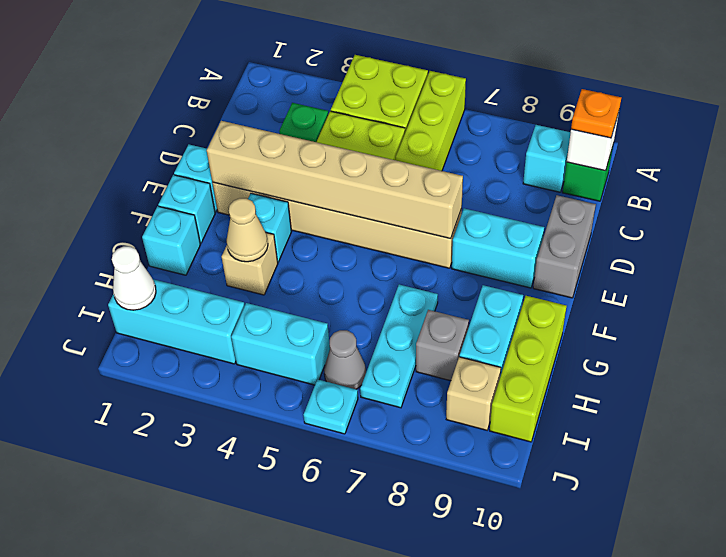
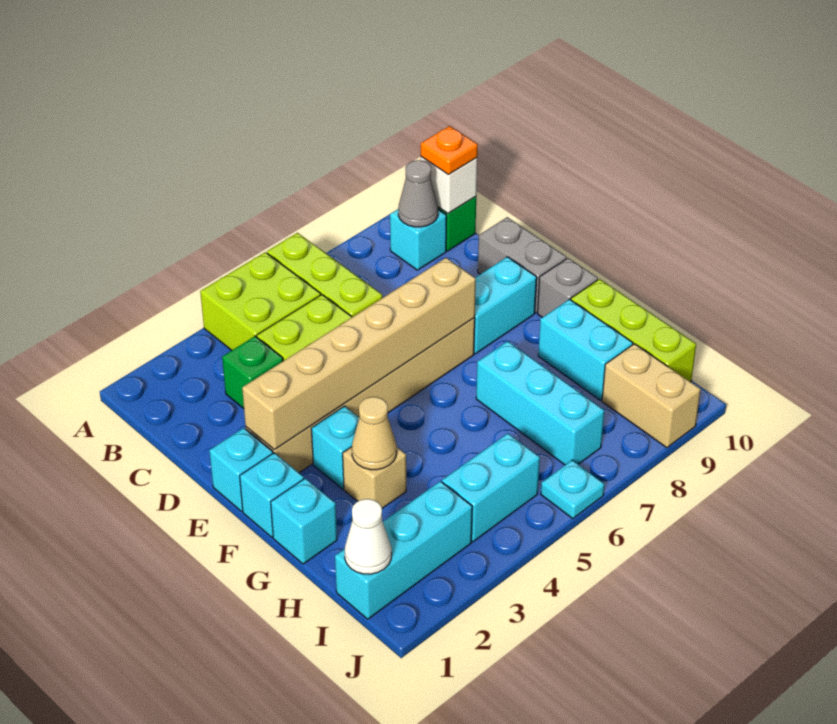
cyan plate G7:I7 level 1 -> cyan brick G7:I7 level 1
grey brick H8 level 1 -> grey brick F10 level 1
grey cone I6 level 1 -> grey cone B9 level 2
tan brick I9 level 1 -> tan brick I9:J9 level 1

